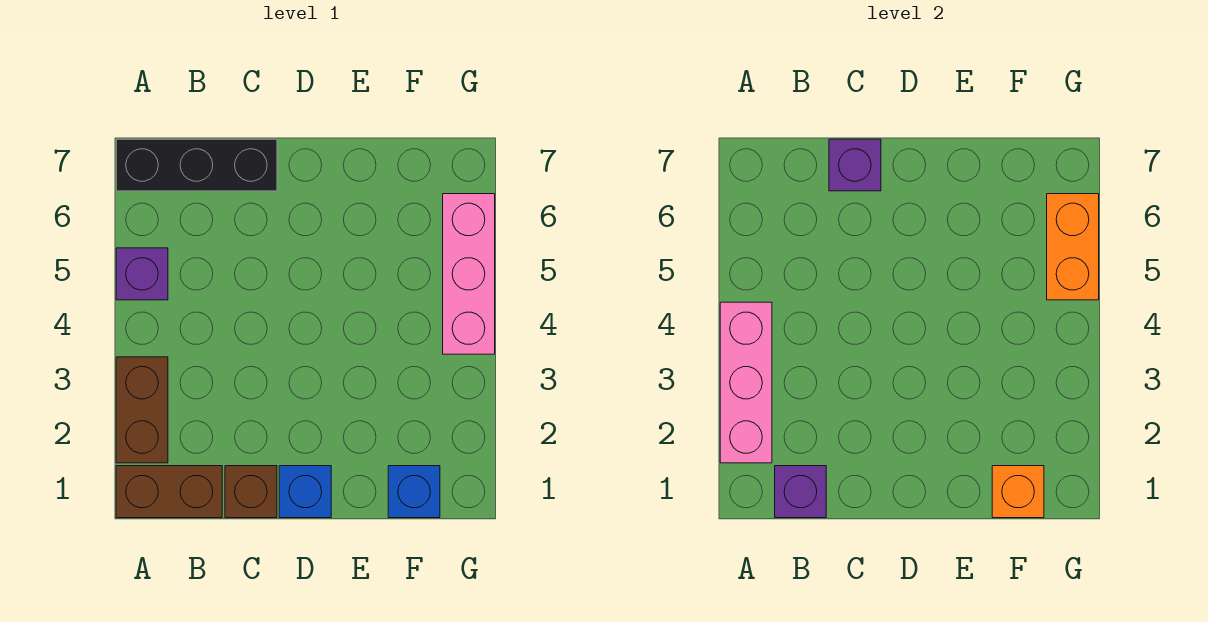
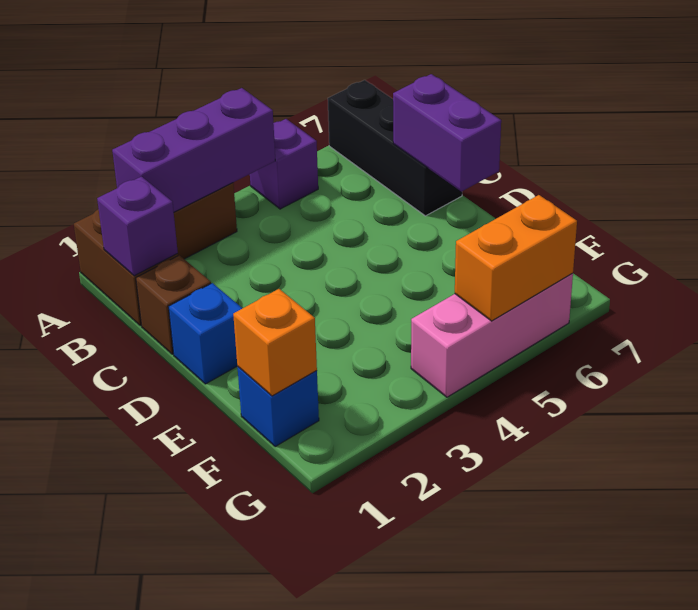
pink brick A2:A4 level 2 -> purple brick A2:A4 level 2
purple brick C7 level 2 -> purple brick C7:D7 level 2

